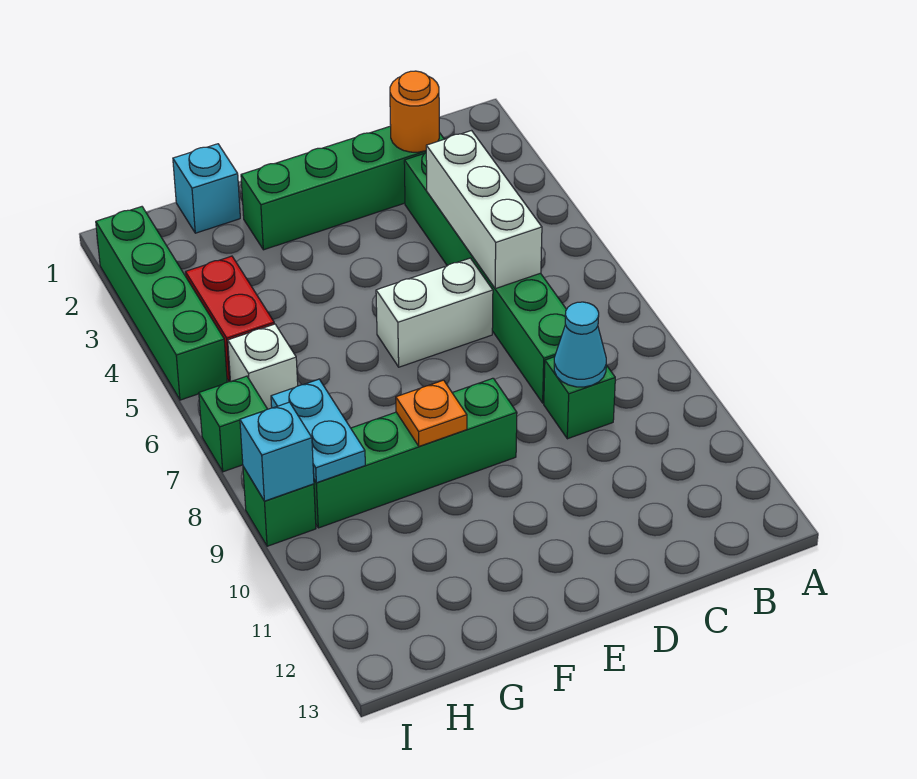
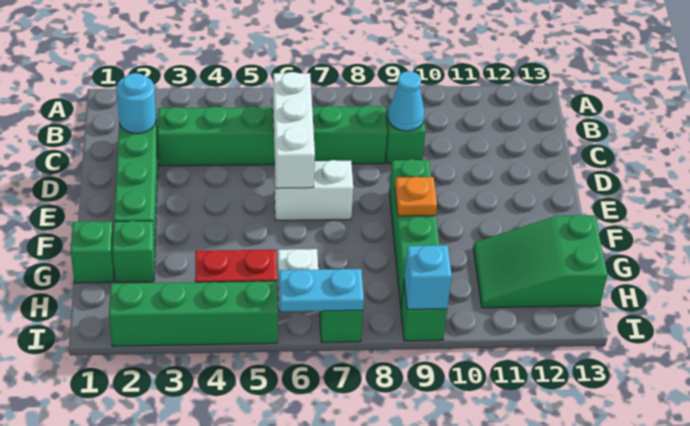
orange round brick C2 level 2 -> cyan round brick C2 level 2
white brick C4:C6 level 2 -> white brick C6:E6 level 2
white brick D6:E6 level 1 -> white brick E6:E7 level 1
cyan brick G1 level 1 -> green brick G1 level 1
none -> green brick G2 level 1
none -> green slope G11:H13 level 1 top 13
cyan plate H8:H9 level 2 -> cyan plate I6:I7 level 2

